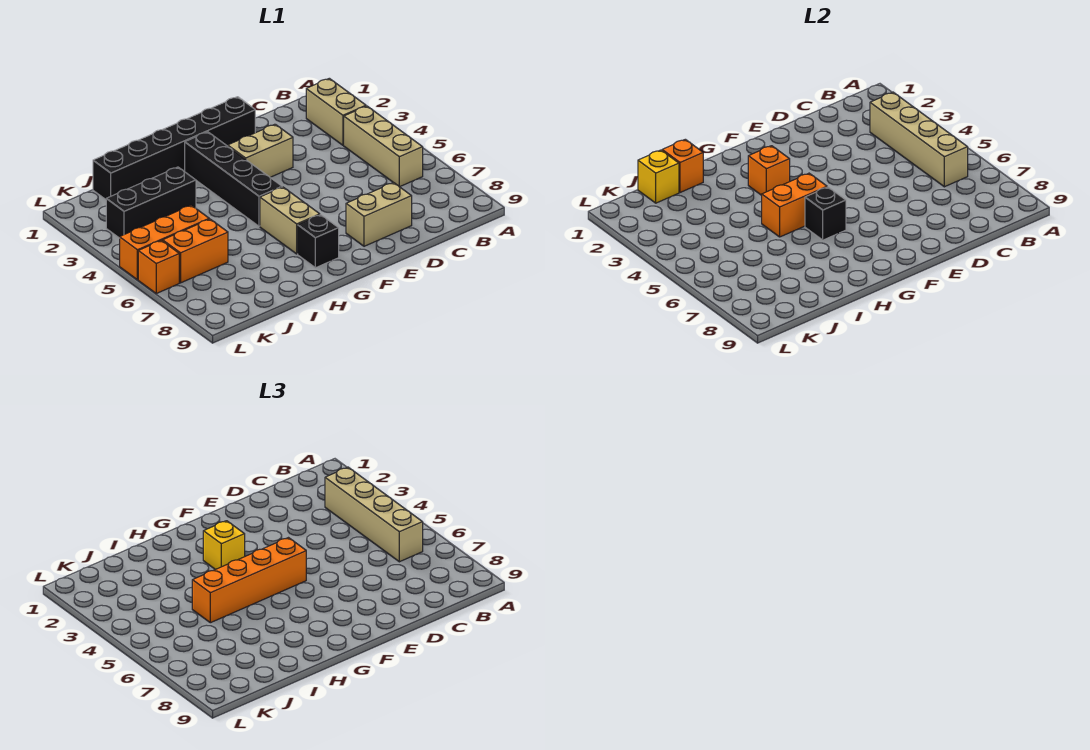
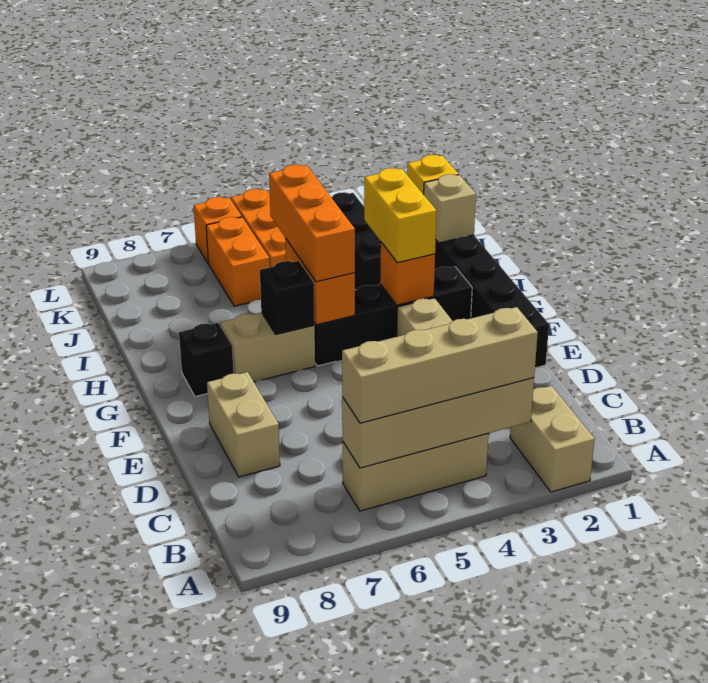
tan brick B2:B3 level 1 -> tan brick A2:B2 level 1
orange brick F5:I5 level 3 -> orange brick G5:I5 level 3
yellow brick G3 level 3 -> yellow brick G3:H3 level 3
orange brick I1 level 2 -> tan brick I1 level 2

